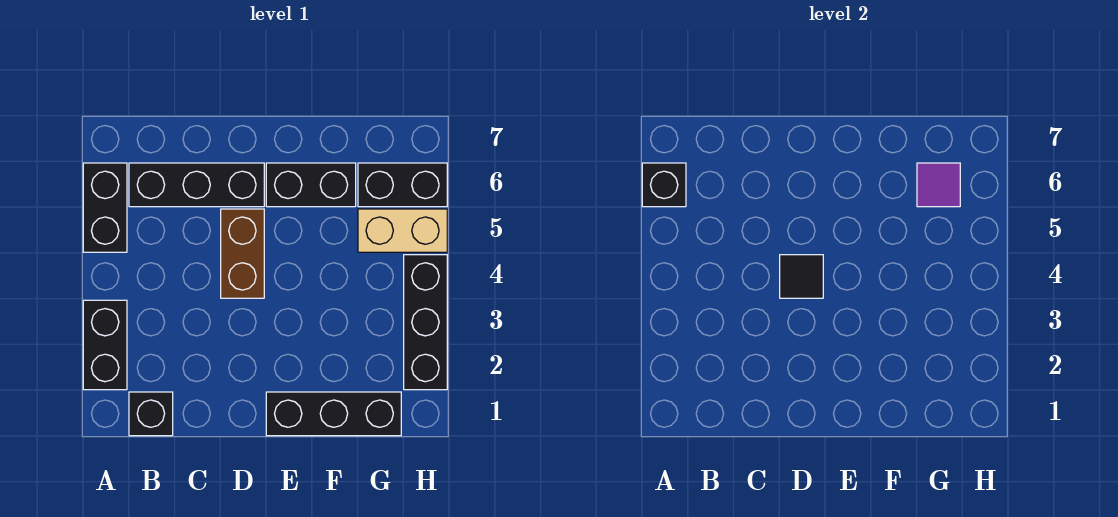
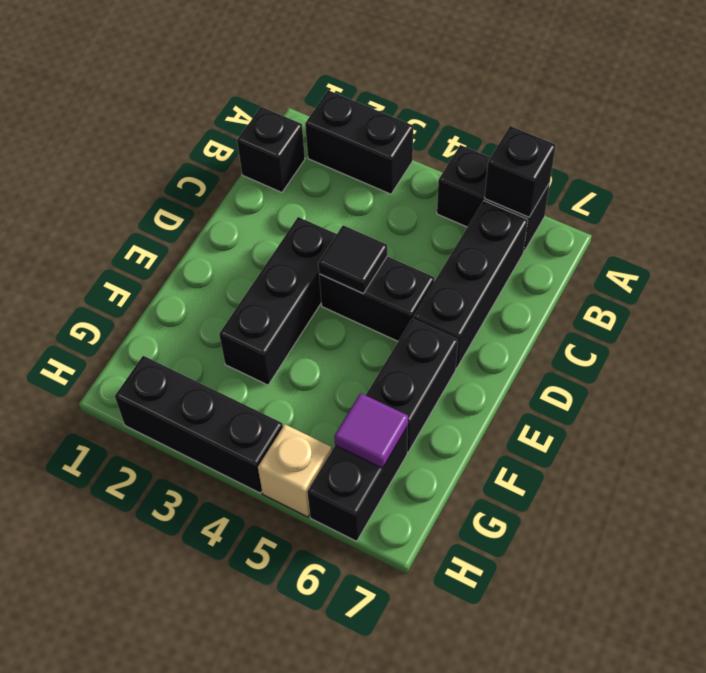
brown brick D4:D5 level 1 -> black brick D4:D5 level 1
black brick E1:G1 level 1 -> black brick D3:F3 level 1
tan brick G5:H5 level 1 -> tan brick H5 level 1

